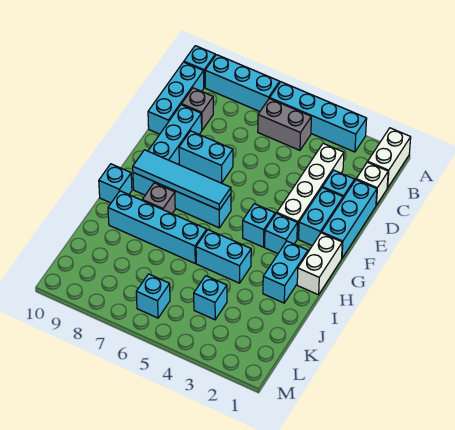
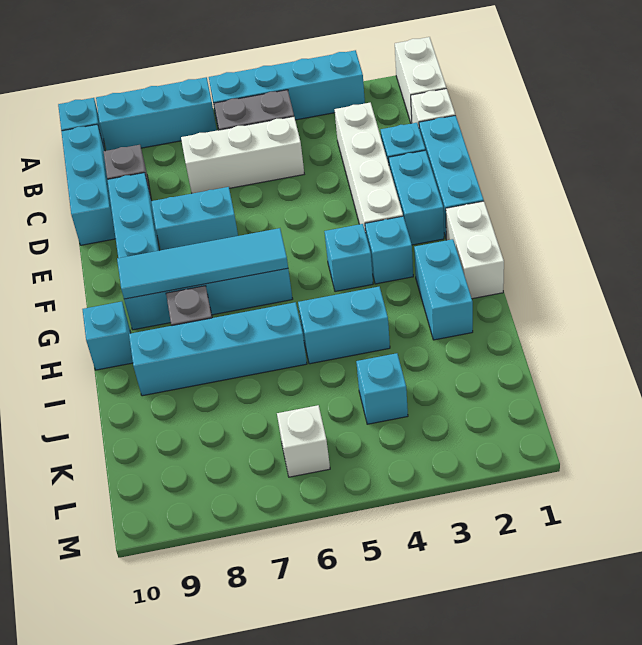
none -> white brick C5:C7 level 1
cyan brick L6 level 1 -> white brick L6 level 1

